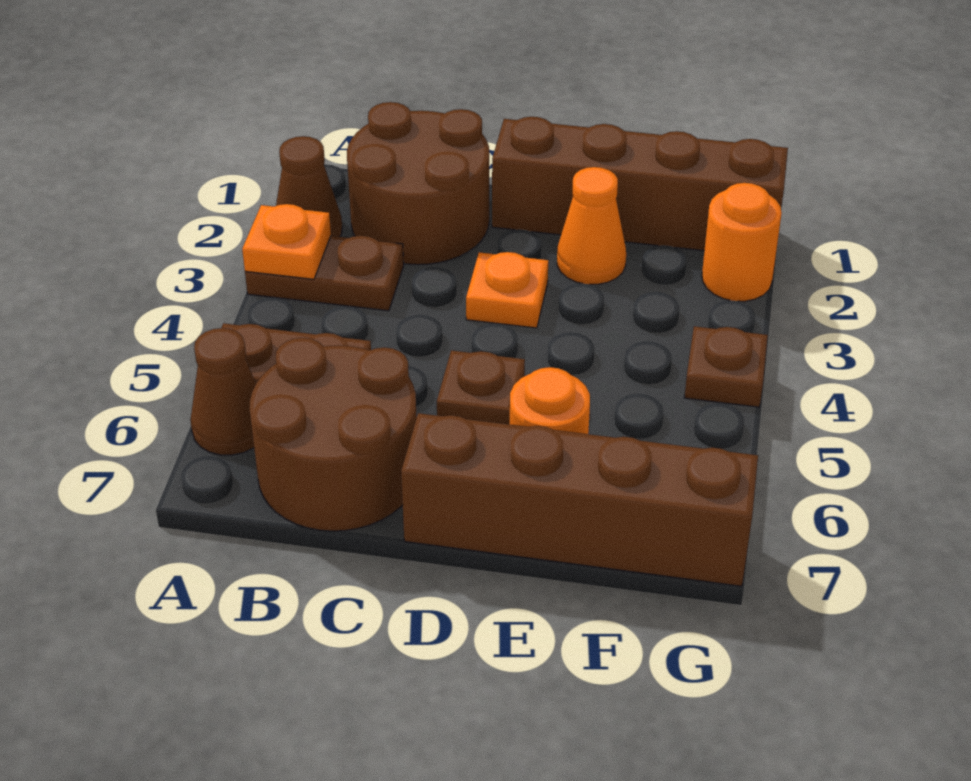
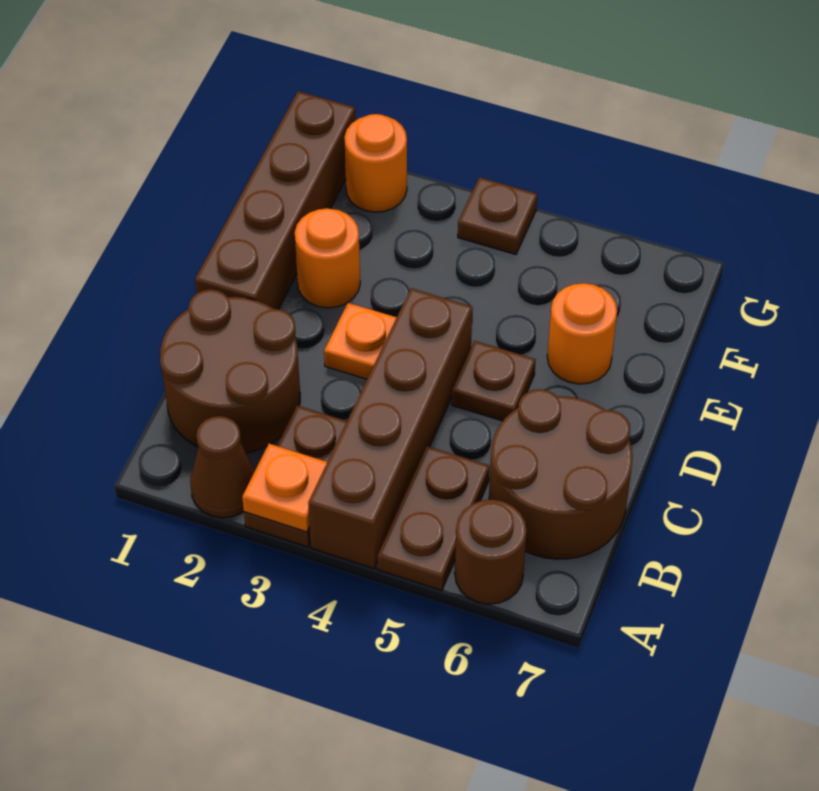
brown cone A6 level 1 -> brown round brick A6 level 1
brown brick D7:G7 level 1 -> brown brick A4:D4 level 1
orange cone E2 level 1 -> orange round brick E2 level 1

